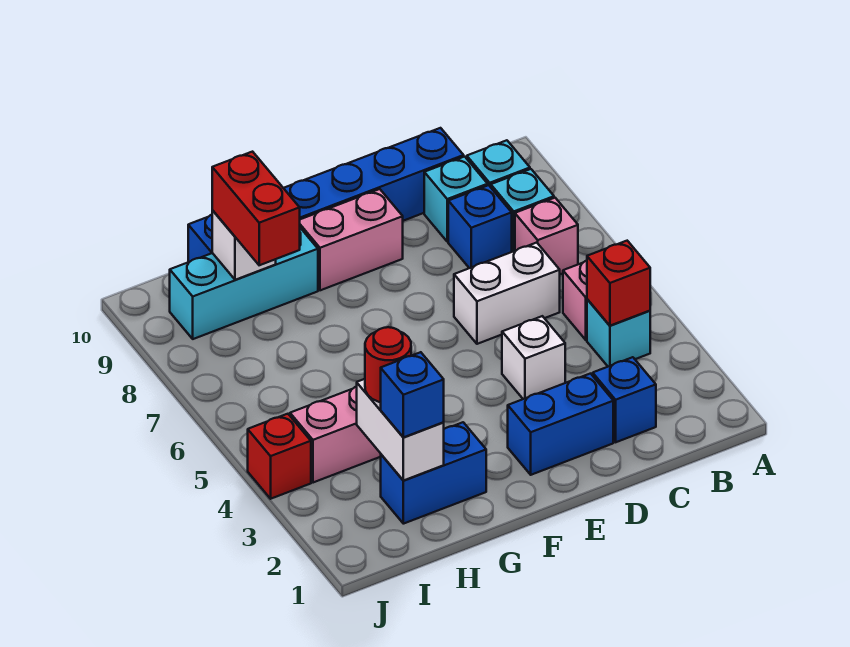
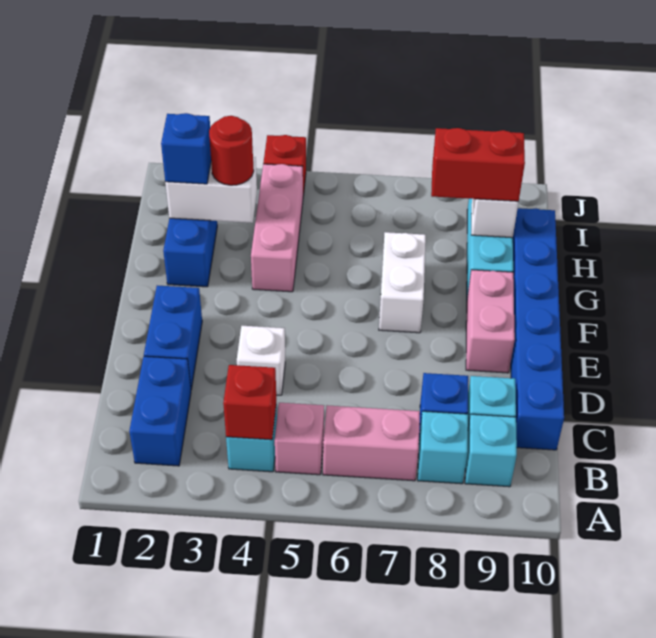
pink brick B7 level 1 -> pink brick B6:B7 level 1
blue brick C2 level 1 -> blue brick B2:C2 level 1
white brick C6:D6 level 1 -> white brick F7:G7 level 1

